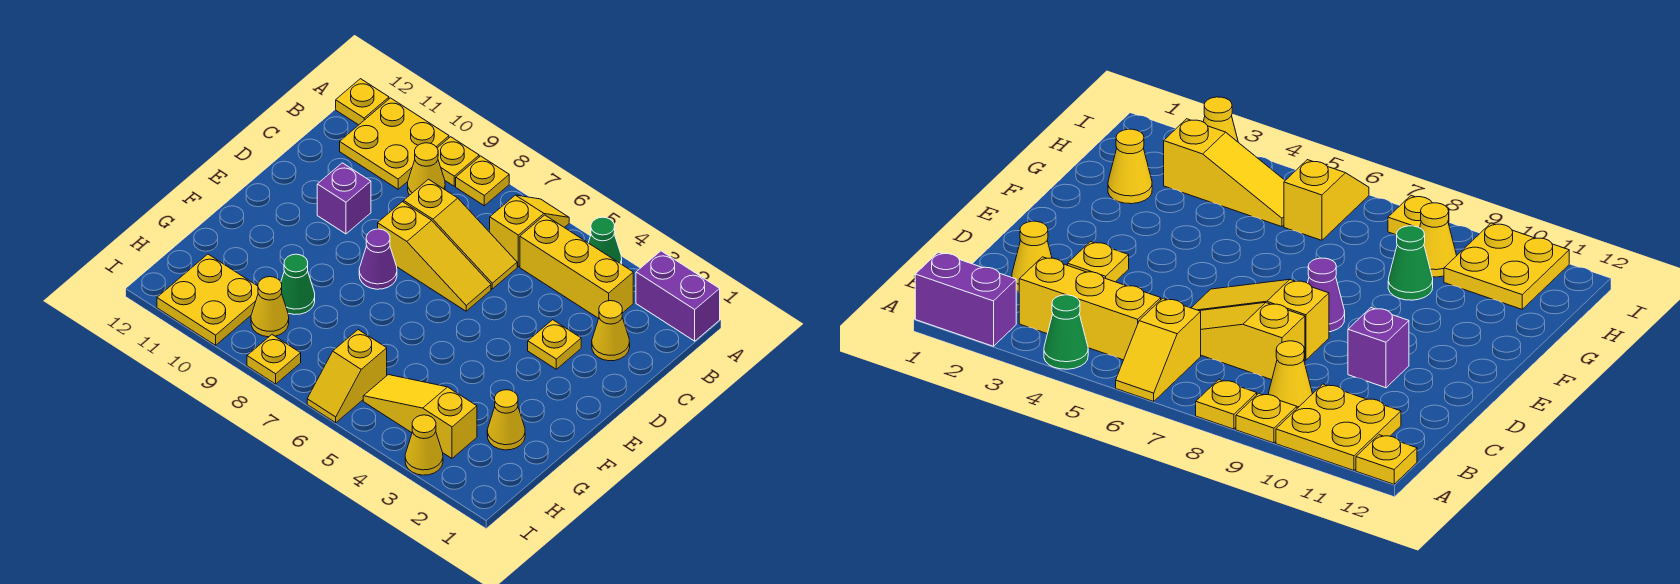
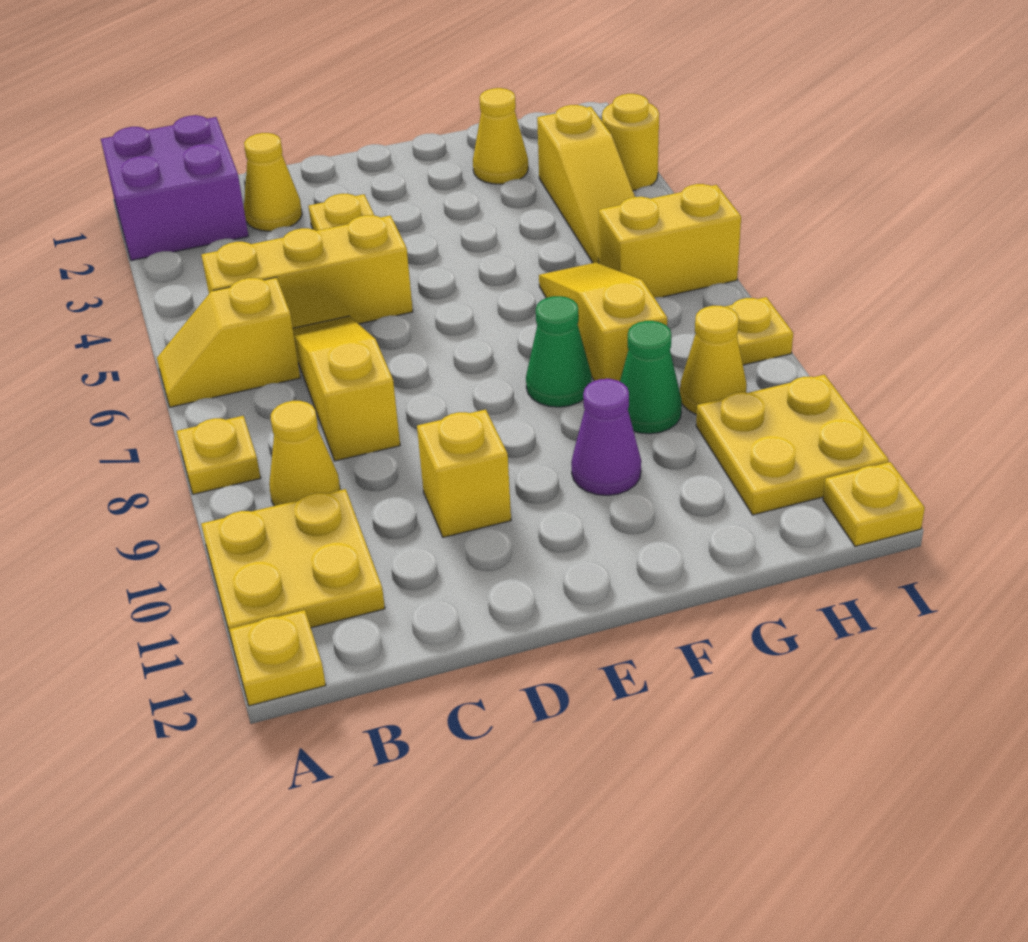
purple brick A1:A2 level 1 -> purple brick A1:B2 level 1
green cone A4 level 1 -> green cone F8 level 1
yellow plate A9 level 1 -> yellow plate I12 level 1
yellow brick B3:B5 level 1 -> yellow brick B5:D5 level 1
yellow slope D6:D8 level 1 top 8 -> yellow slope G6:G8 level 1 top 8
purple brick D10 level 1 -> yellow brick D10 level 1
purple cone E8 level 1 -> purple cone F10 level 1
yellow slope H6:I6 level 1 top H -> yellow brick H6:I6 level 1
yellow cone I3 level 1 -> yellow round brick I3 level 1

